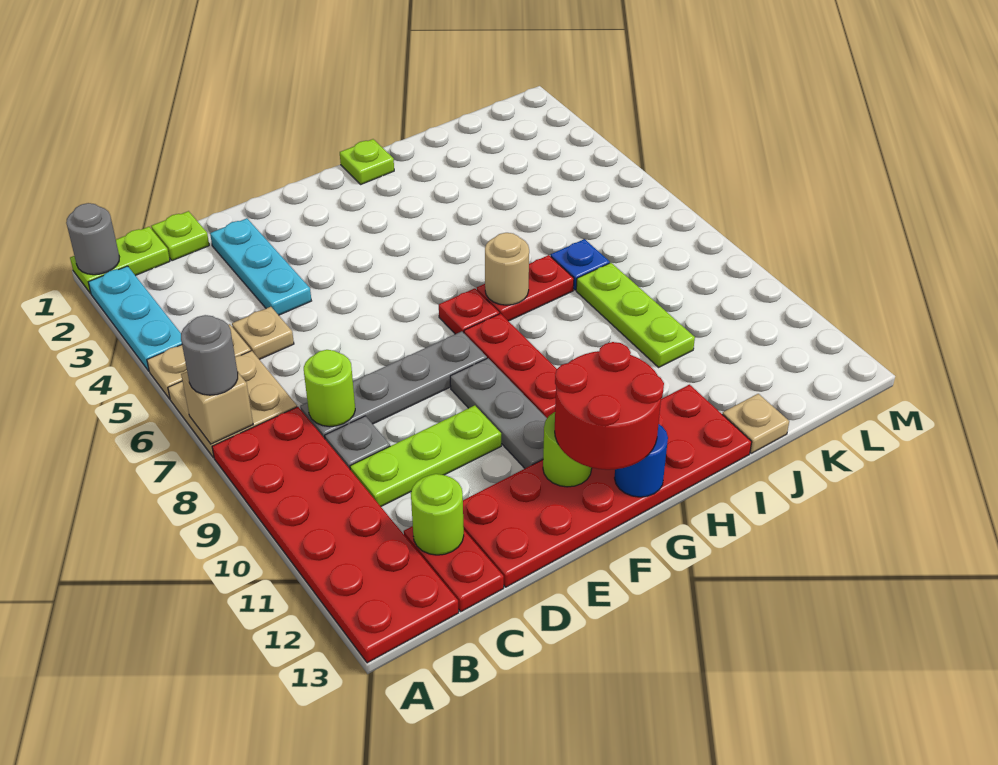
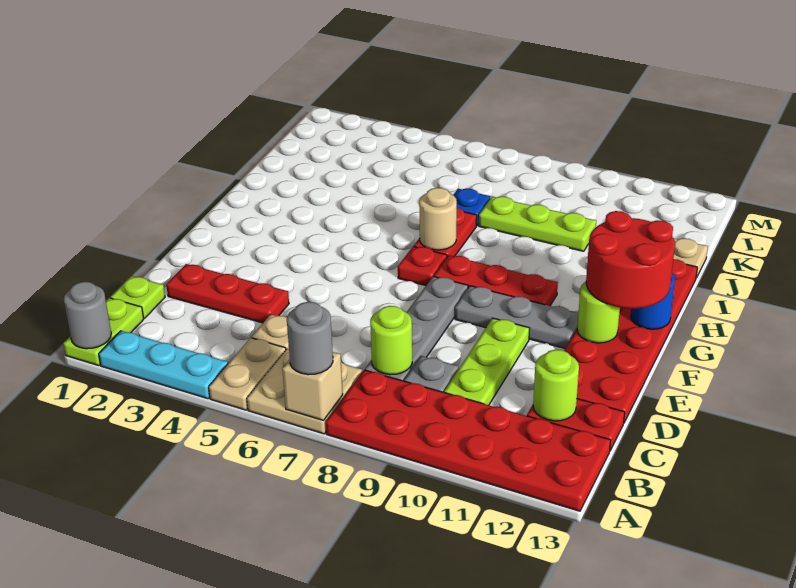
cyan plate D2:D4 level 1 -> red plate D2:D4 level 1
lime plate H1 level 1 -> none

